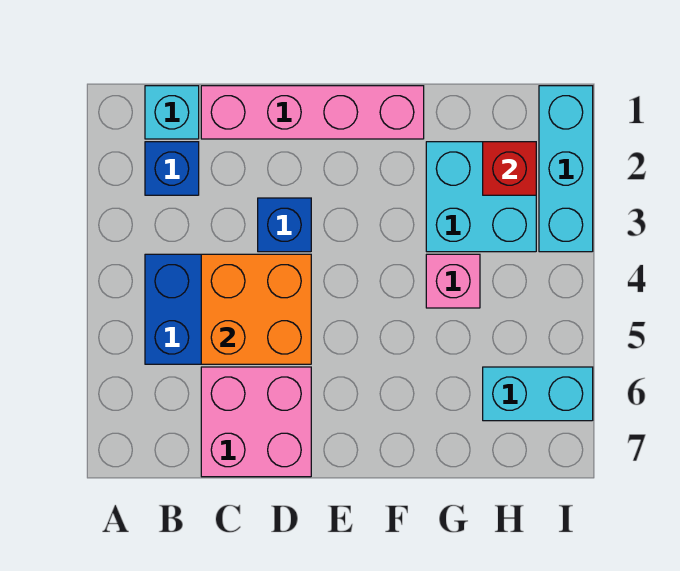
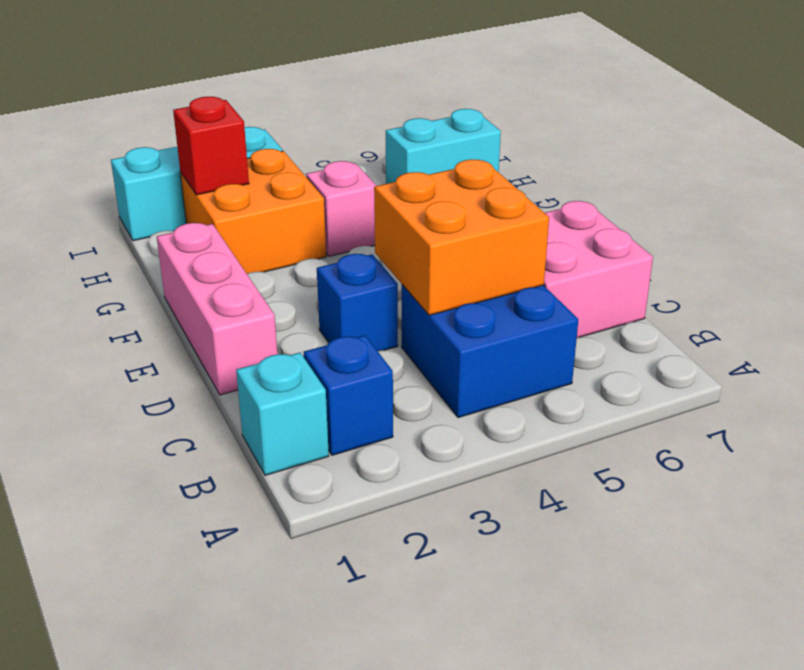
pink brick C1:F1 level 1 -> pink brick D1:F1 level 1
cyan brick G2:H3 level 1 -> orange brick G2:H3 level 1
cyan brick H6:I6 level 1 -> cyan brick H6:H7 level 1

